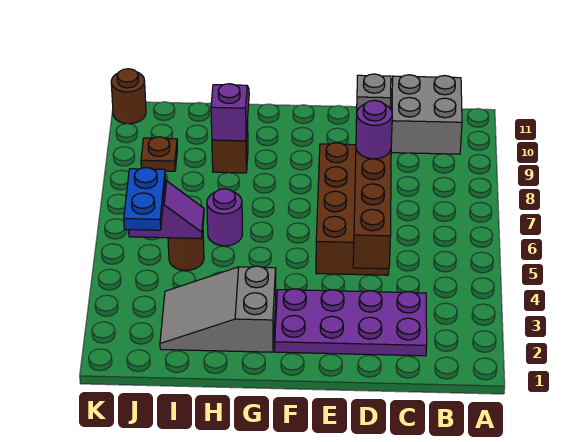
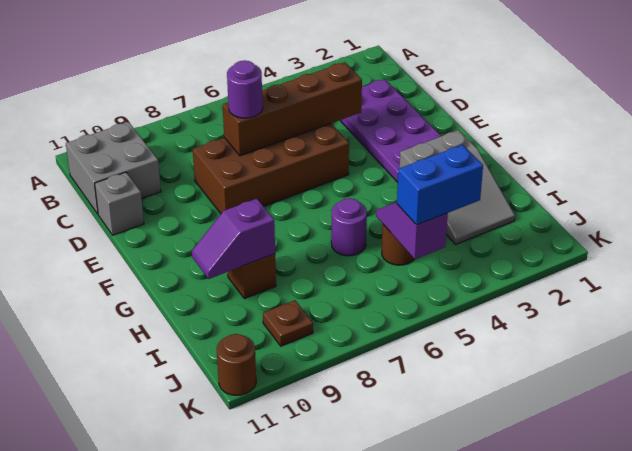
blue plate J4:J5 level 3 -> blue brick J4:J5 level 3

